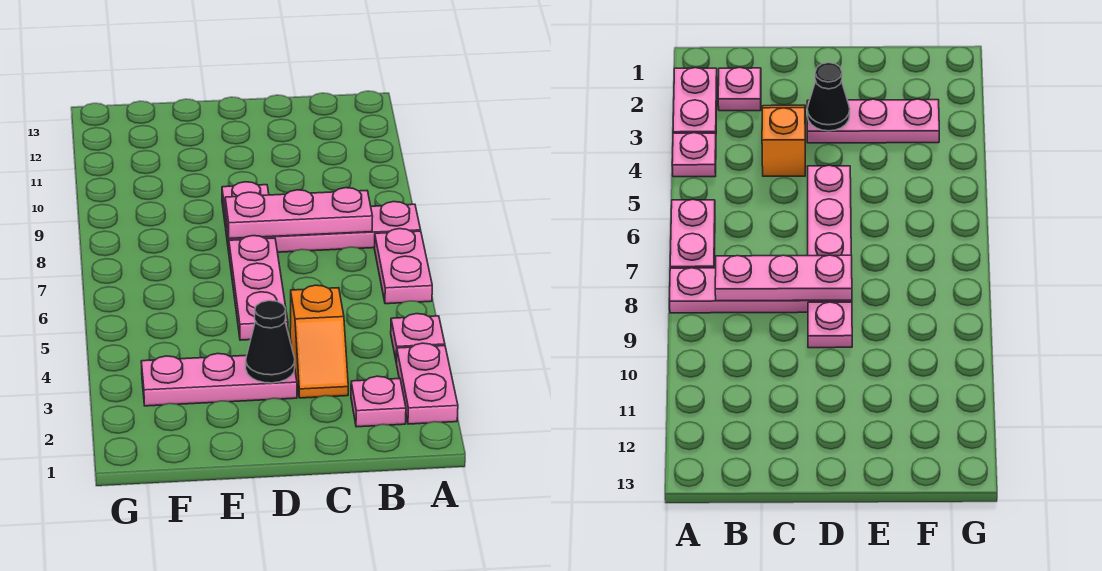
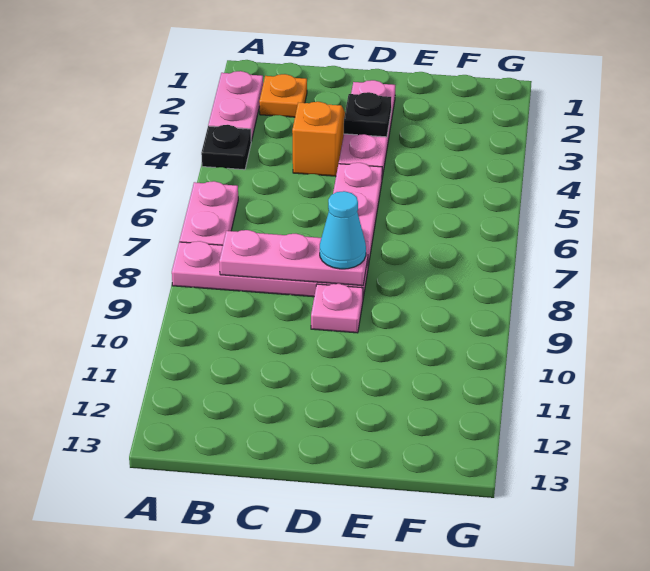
pink plate A4 level 1 -> black plate A4 level 1
pink plate B2 level 1 -> orange plate B2 level 1
pink plate D3:F3 level 1 -> pink plate D2:D4 level 1
black cone D3 level 2 -> black plate D3 level 2
none -> cyan cone D8 level 3

